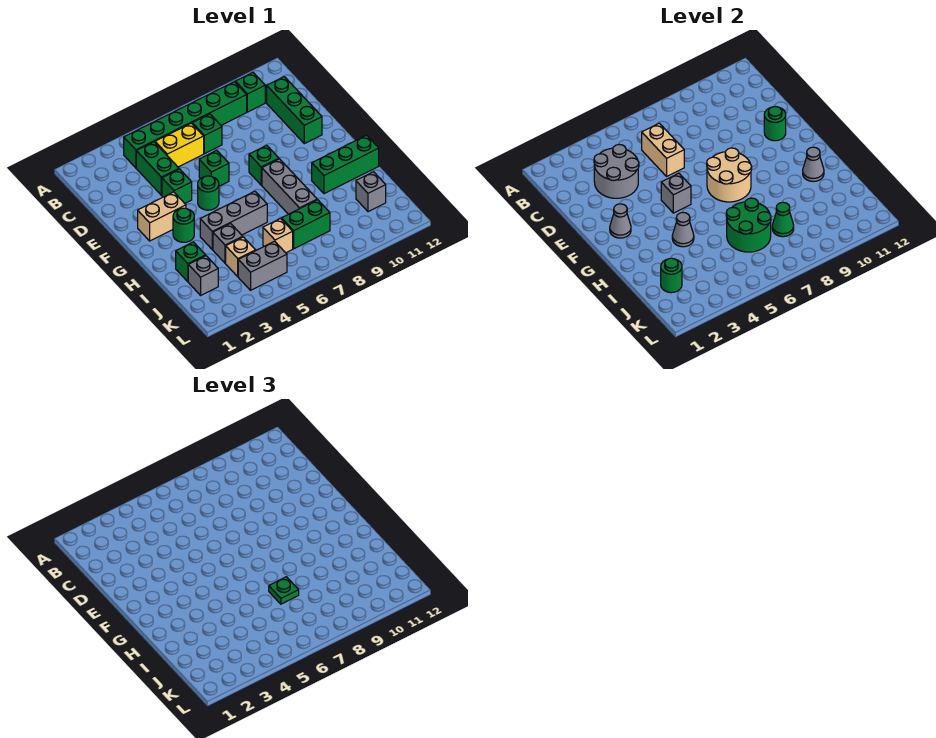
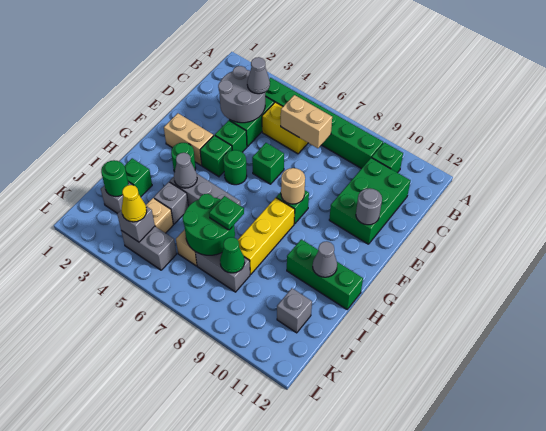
tan brick C6:D6 level 2 -> tan brick C6:C7 level 2
green brick C7 level 1 -> green brick F4 level 1
green brick C11:E11 level 1 -> green brick C10:E11 level 1
green round brick E11 level 2 -> grey round brick E11 level 2
grey cone F2 level 2 -> grey cone C4 level 3
grey brick F5 level 2 -> grey brick K4 level 2
tan round brick F7:G8 level 2 -> tan round brick F8 level 2
grey brick G8:I8 level 1 -> yellow brick G8:I8 level 1
green brick J7:J8 level 1 -> grey brick J7:J8 level 1
none -> yellow cone K4 level 3

